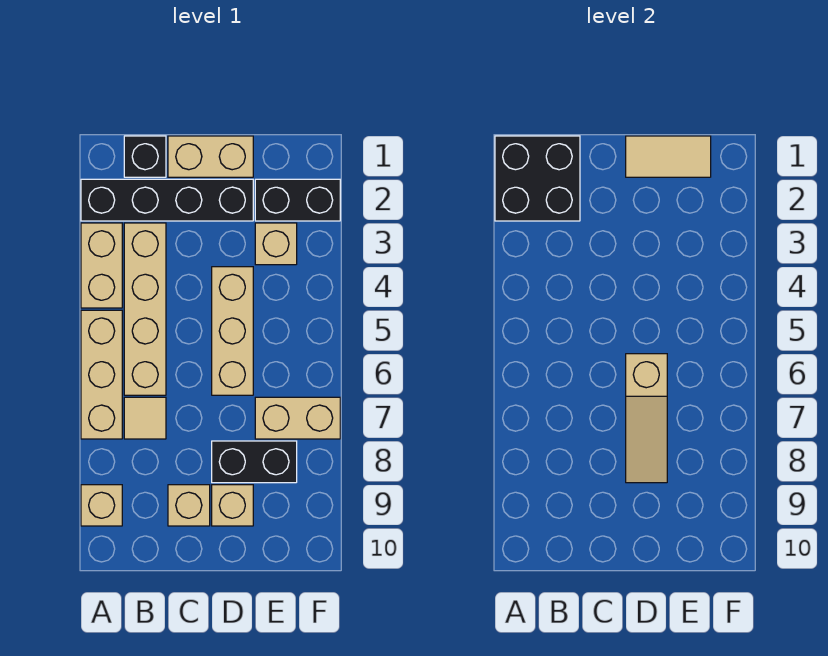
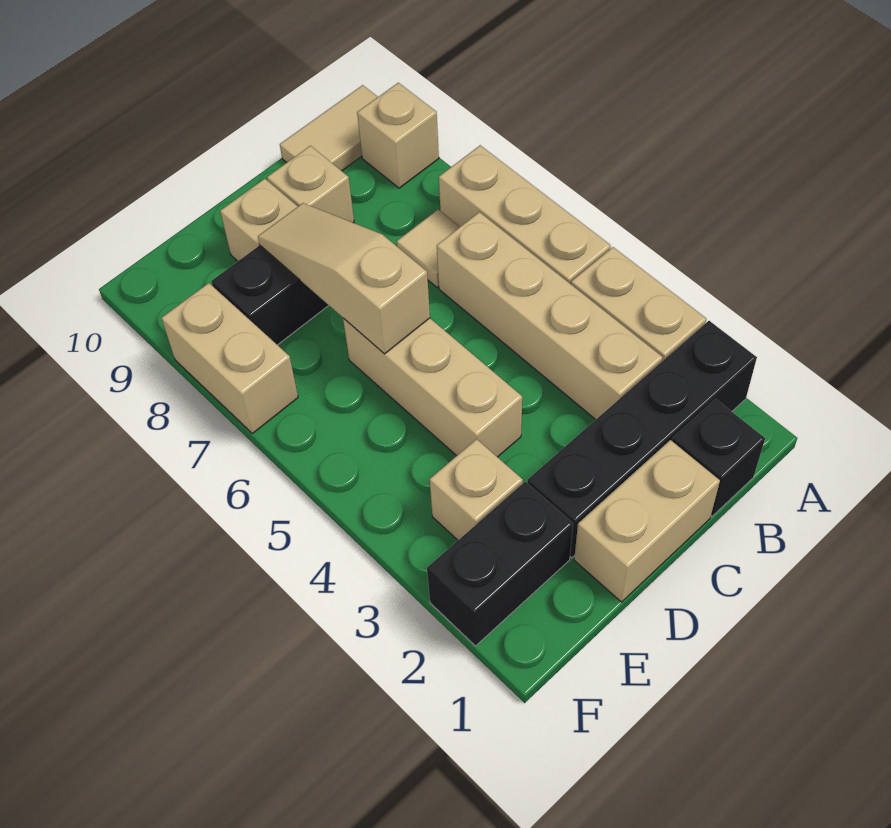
black brick A1:B2 level 2 -> none
tan tile D1:E1 level 2 -> tan tile A10:B10 level 1
tan brick E7:F7 level 1 -> tan brick F7:F8 level 1

